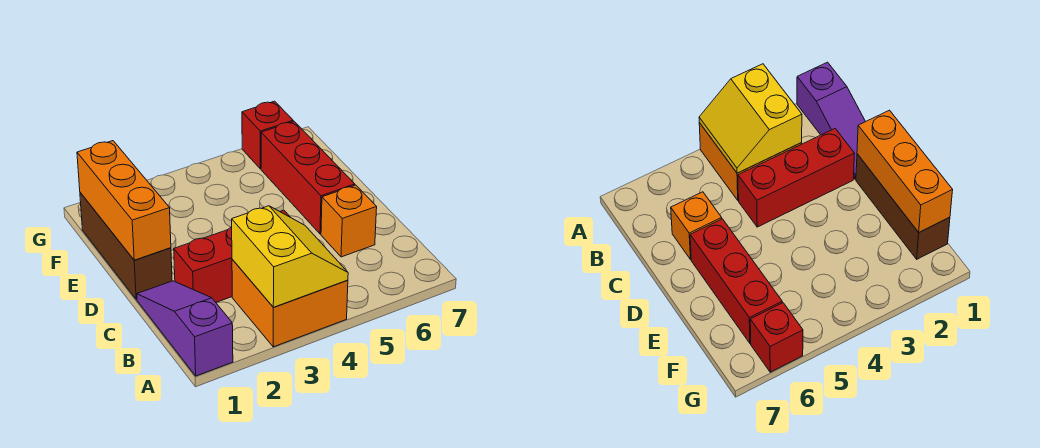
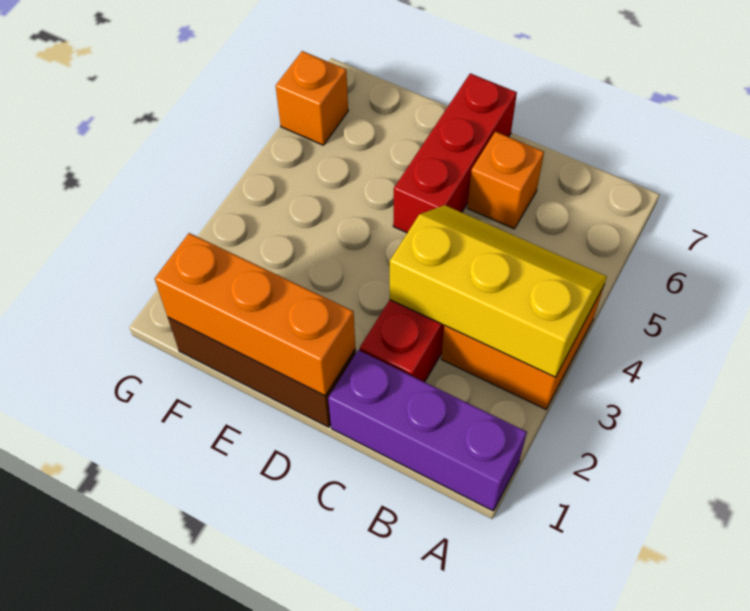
purple slope A1:C1 level 1 top A -> purple brick A1:C1 level 1
yellow slope A3:B4 level 2 top 3 -> yellow slope A3:C4 level 2 top 3
red brick D6:F6 level 1 -> red brick D5:D7 level 1
red brick G6 level 1 -> orange brick G6 level 1

